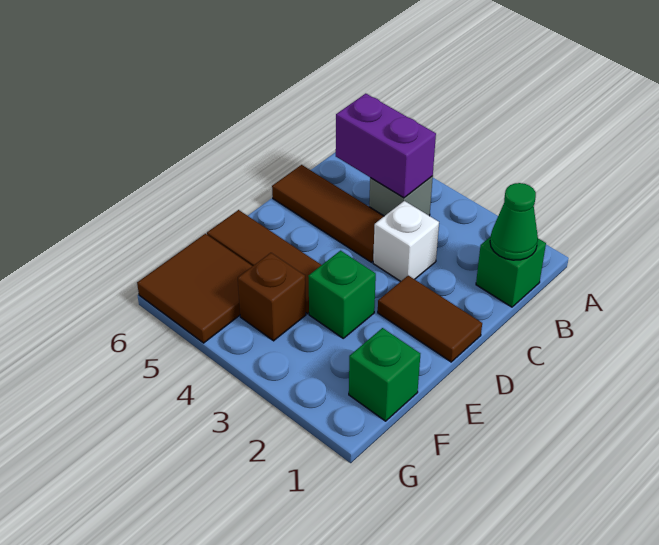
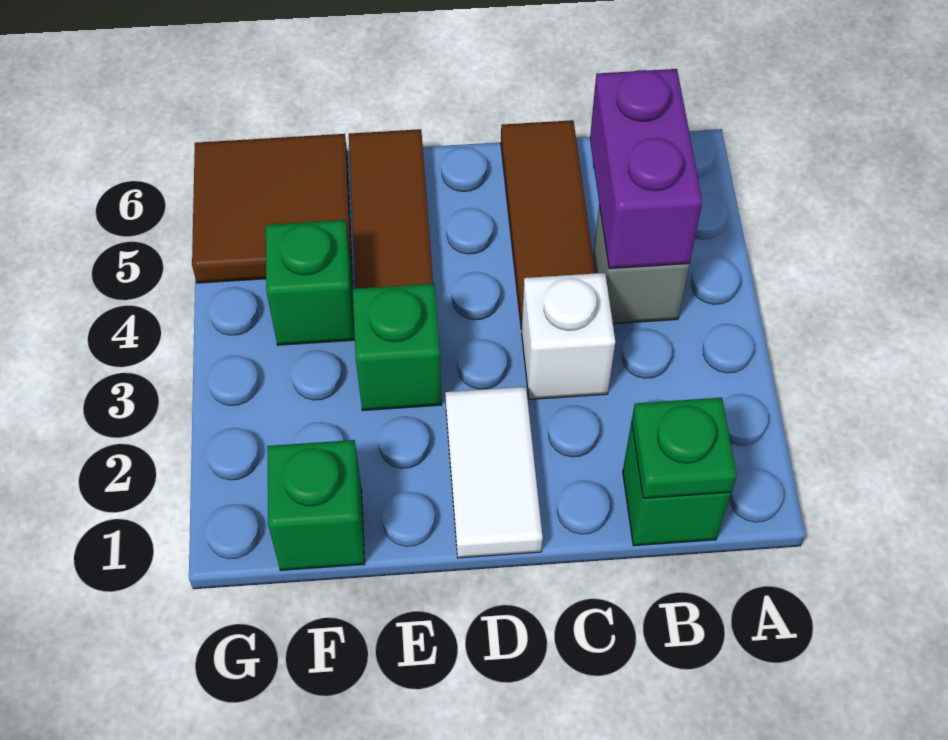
green cone B1 level 2 -> green plate B1 level 2
brown tile D1:D2 level 1 -> white tile D1:D2 level 1
brown brick F4 level 1 -> green brick F4 level 1

